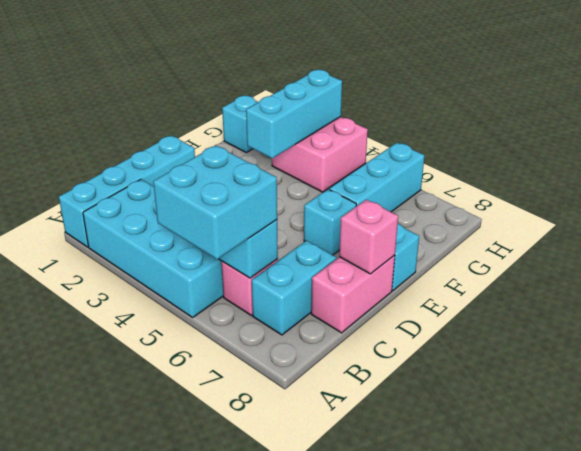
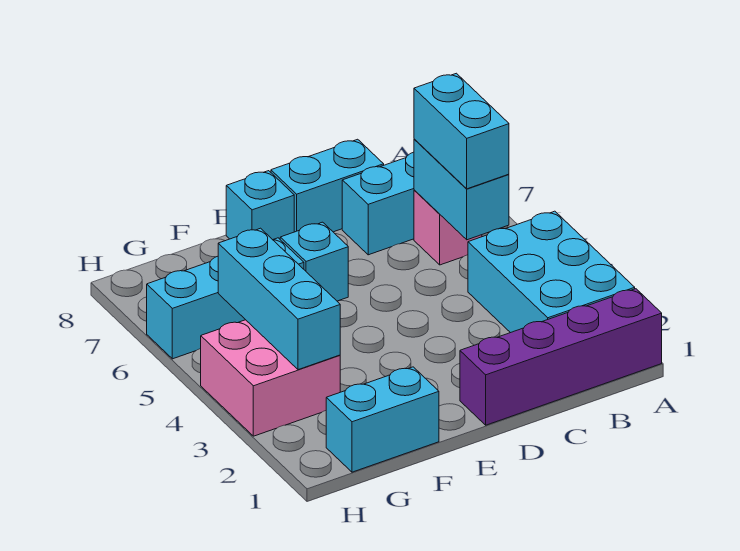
cyan brick A1:D1 level 1 -> purple brick A1:D1 level 1
cyan brick A2:B5 level 1 -> cyan brick A2:B4 level 1
cyan brick A5:B6 level 3 -> cyan brick B5:B6 level 3
pink brick C8:D8 level 1 -> cyan brick C8:D8 level 1
pink brick D8 level 2 -> none
cyan brick F3:H3 level 2 -> cyan brick G3:G5 level 2
cyan brick G1 level 1 -> cyan brick F1:G1 level 1

